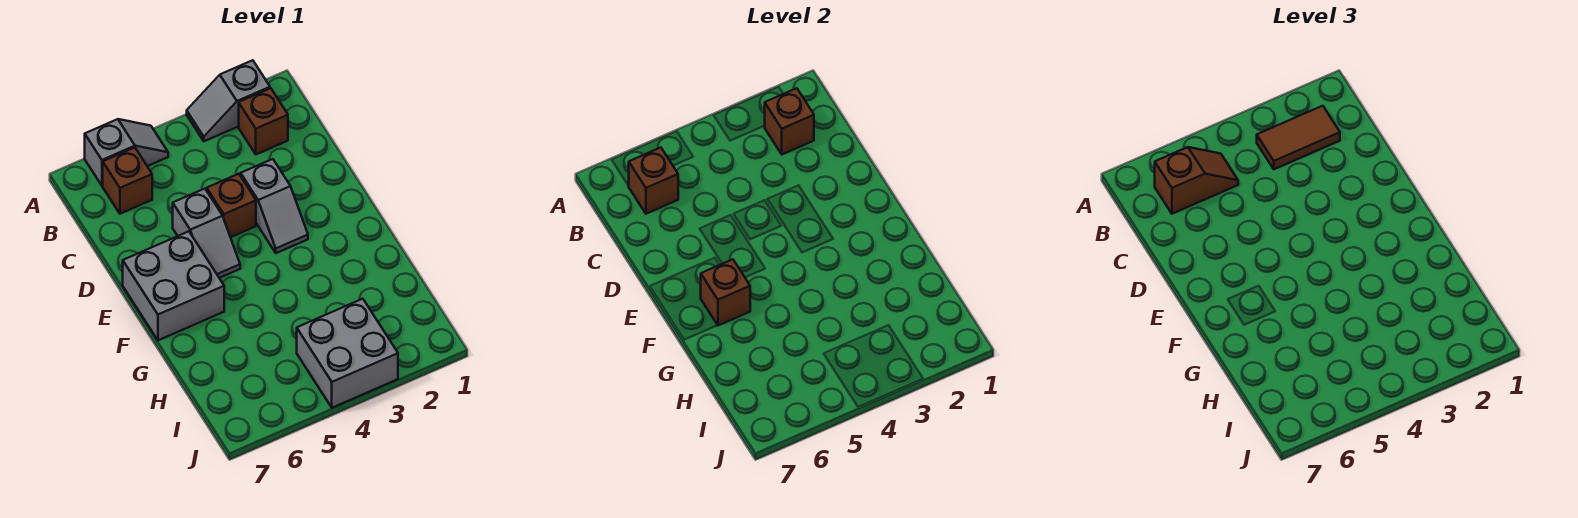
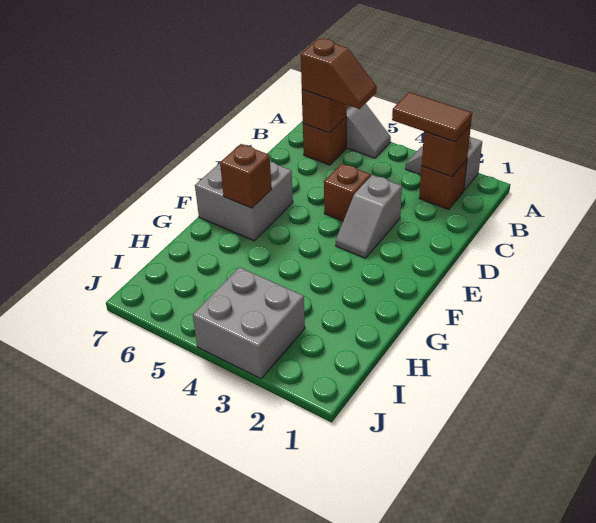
grey slope D5:E5 level 1 top D -> none

